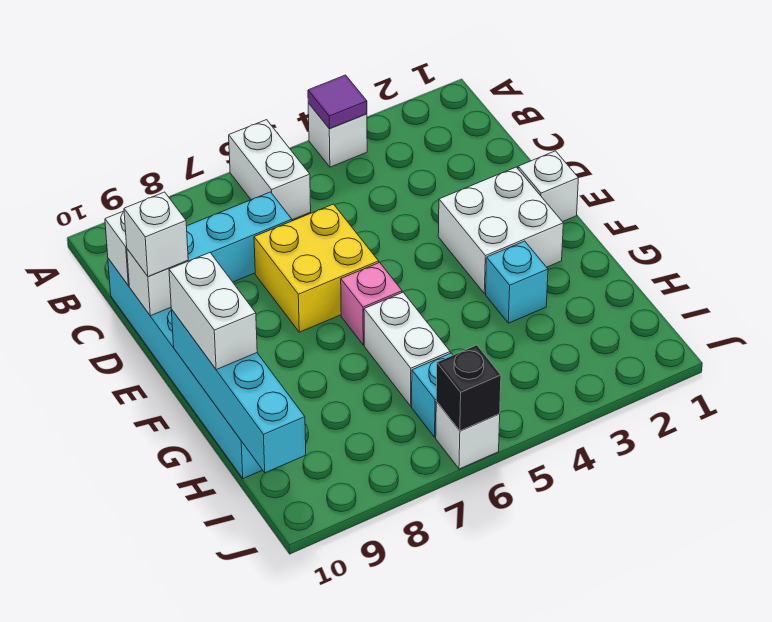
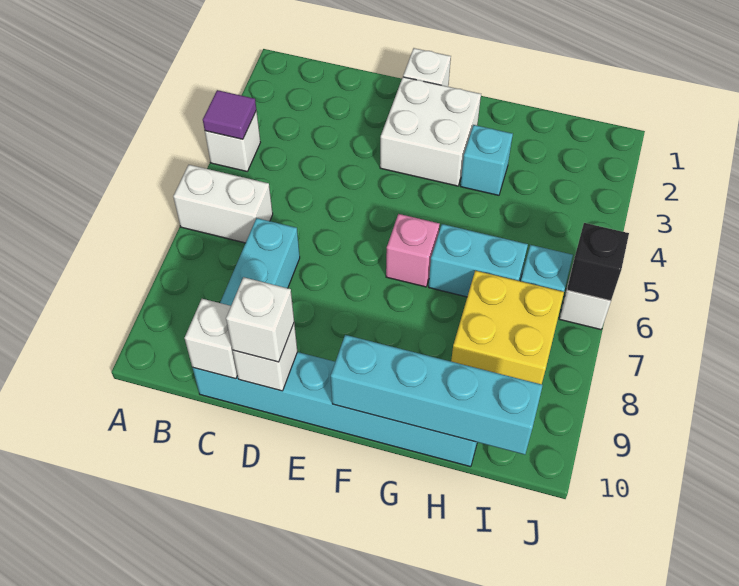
yellow brick D6:E7 level 1 -> yellow brick H7:I8 level 1
white brick F10:G10 level 3 -> none
white brick G6:H6 level 1 -> cyan brick G6:H6 level 1

